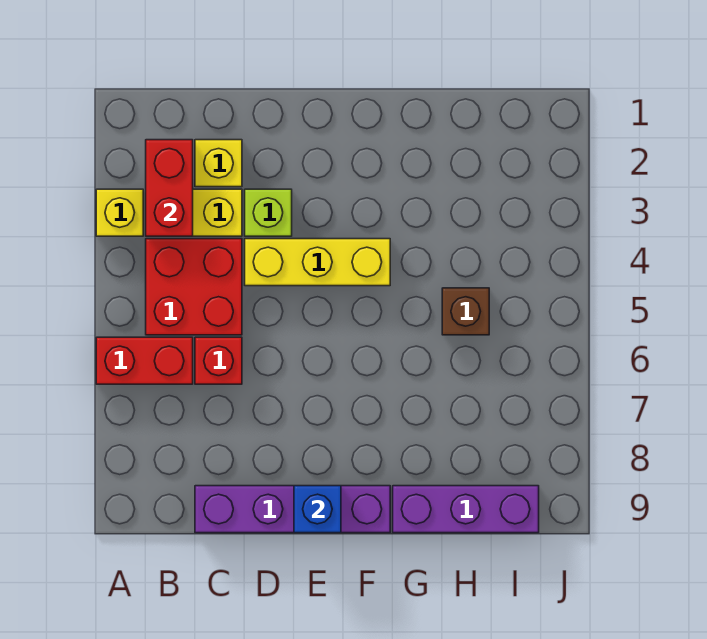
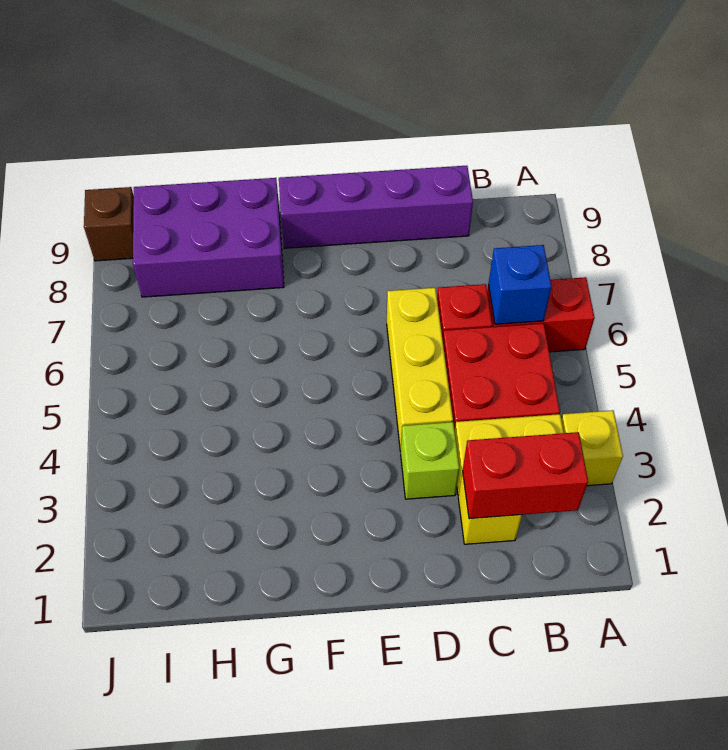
red brick B2:B3 level 2 -> red brick B2:C2 level 2
yellow brick D4:F4 level 1 -> yellow brick D4:D6 level 1
blue brick E9 level 2 -> blue brick B6 level 2
purple brick G9:I9 level 1 -> purple brick G8:I9 level 1
brown brick H5 level 1 -> brown brick J9 level 1

